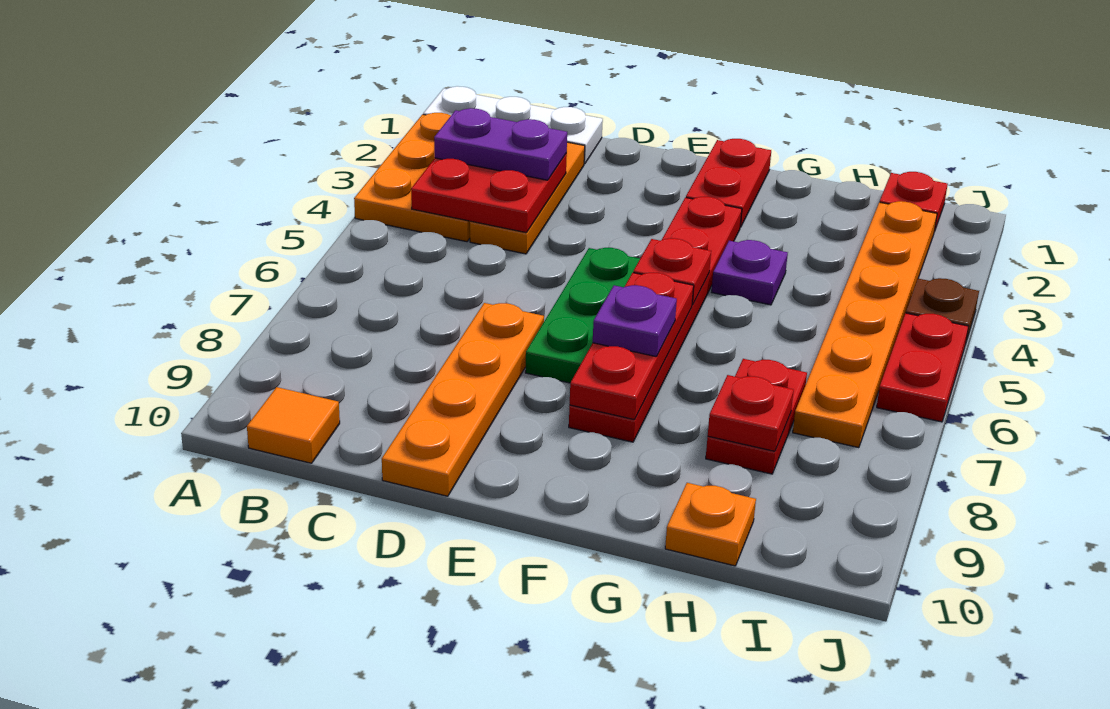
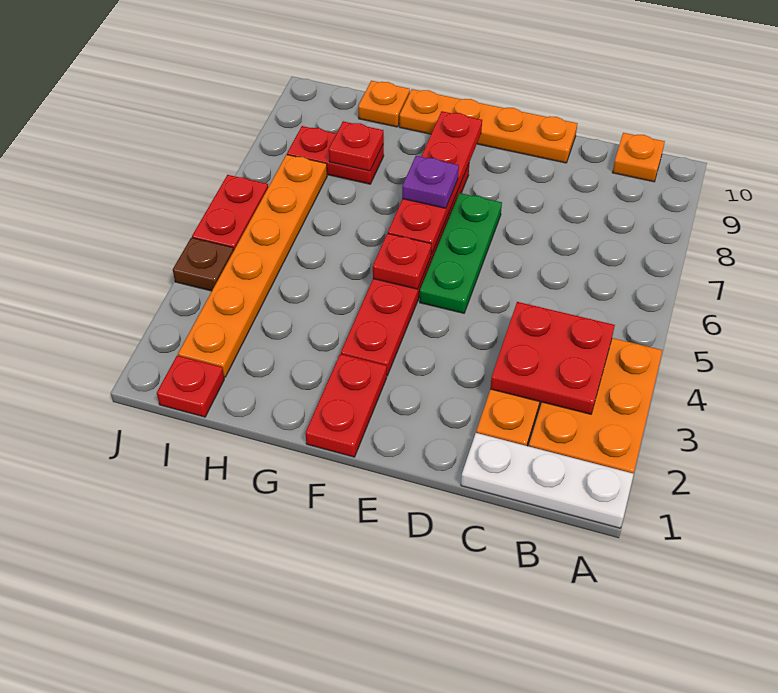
purple plate B3:C3 level 3 -> none
orange tile B10 level 1 -> orange plate B10 level 1
orange plate D7:D10 level 1 -> orange plate D10:G10 level 1
red plate F6:F8 level 2 -> red plate F6:F9 level 2
purple plate G4 level 1 -> none
red plate H7:H8 level 1 -> red plate H8:I8 level 1

